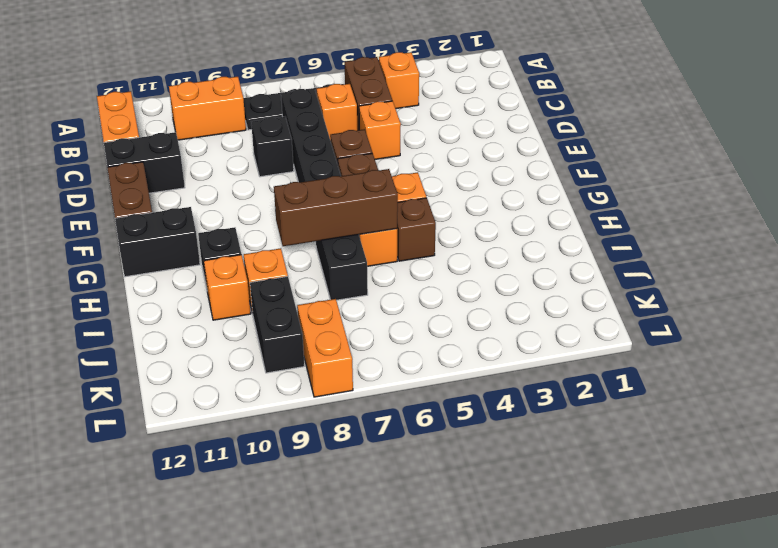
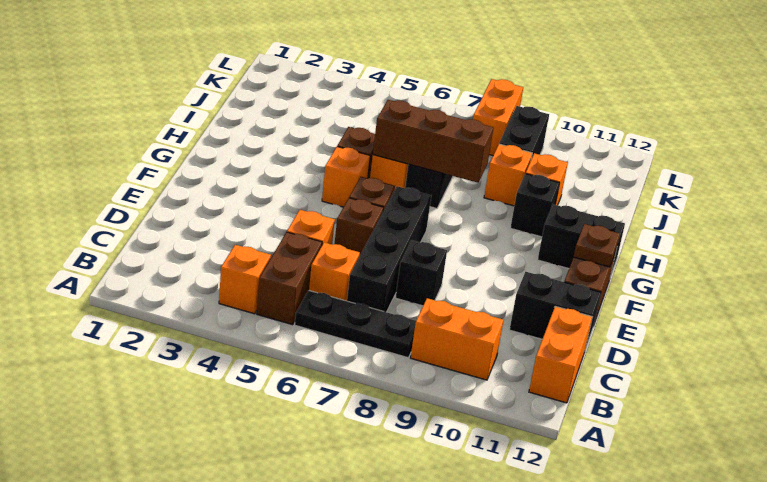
none -> brown plate F12 level 2

